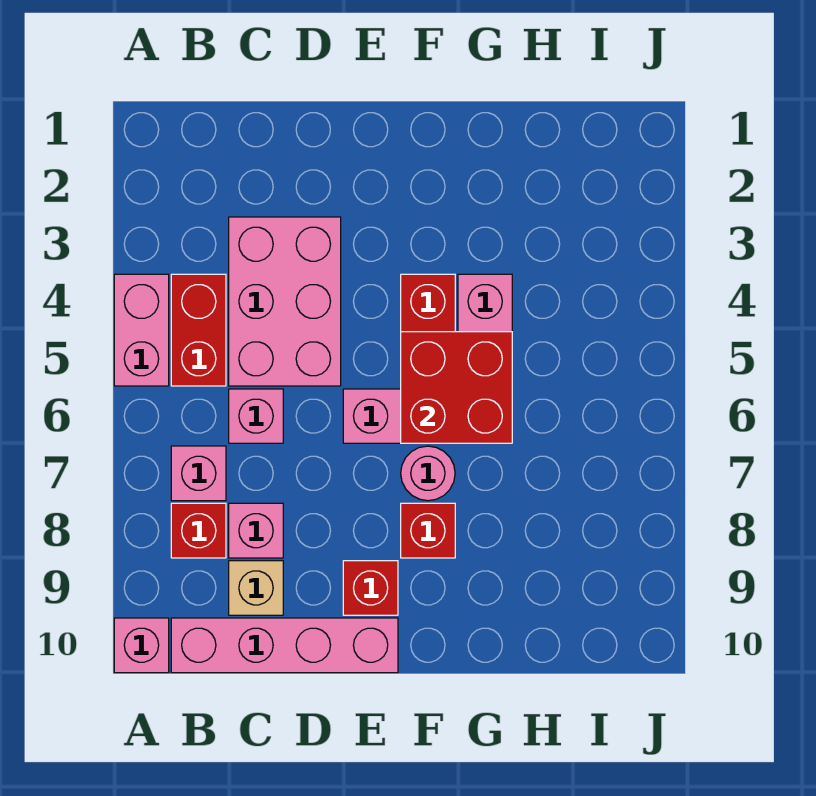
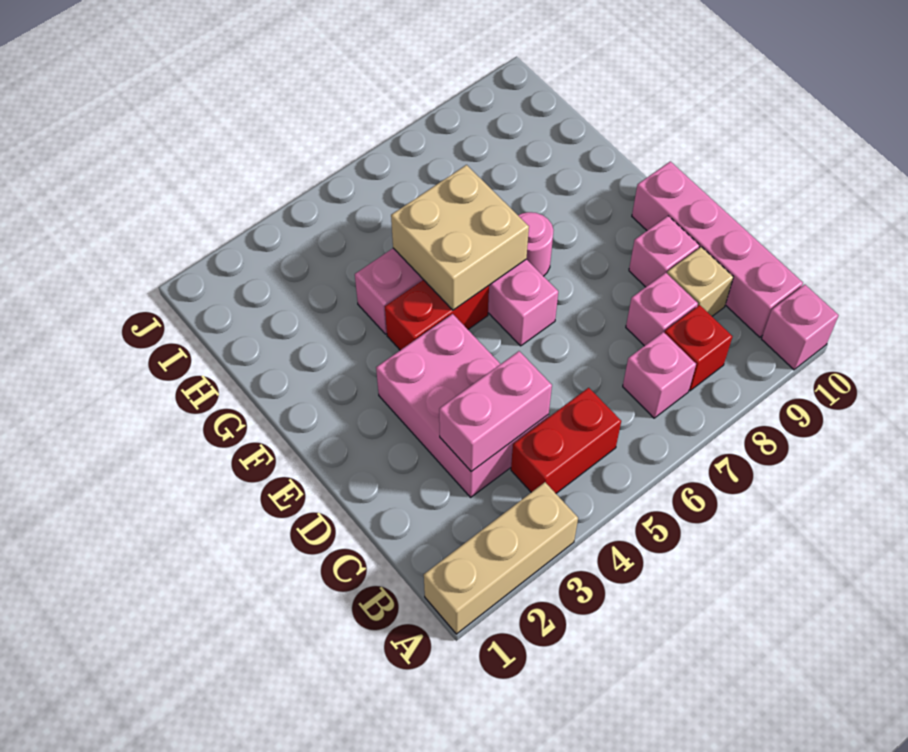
none -> tan brick A1:A3 level 1
pink brick A4:A5 level 1 -> pink brick C3:C4 level 2
pink brick C3:D5 level 1 -> pink brick C3:E4 level 1
pink brick C6 level 1 -> pink brick D9 level 1
red brick E9 level 1 -> none
red brick F5:G6 level 2 -> tan brick F5:G6 level 2
red brick F8 level 1 -> none

